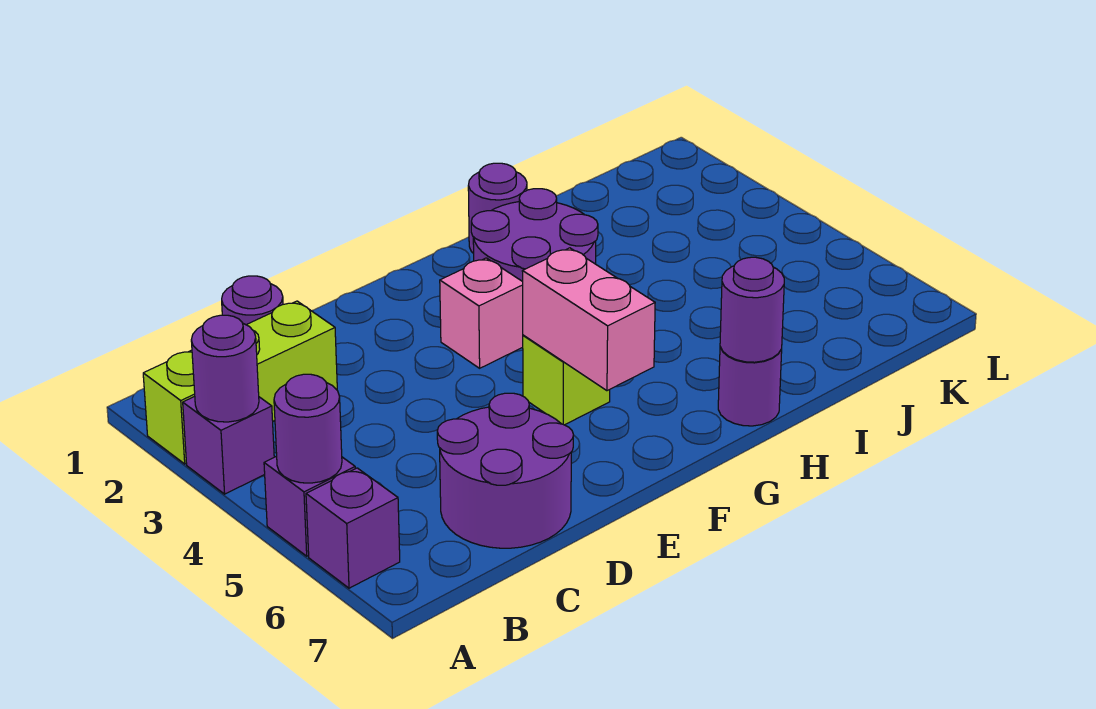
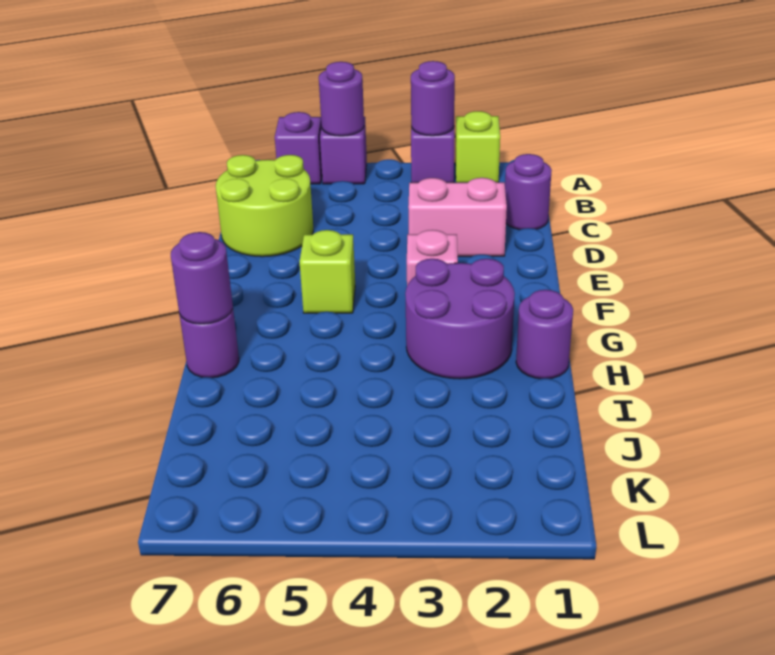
lime brick A2:C2 level 1 -> lime brick A2 level 1
purple round brick C6:D7 level 1 -> lime round brick C6:D7 level 1
pink brick F5:F6 level 2 -> pink brick D2:D3 level 1

